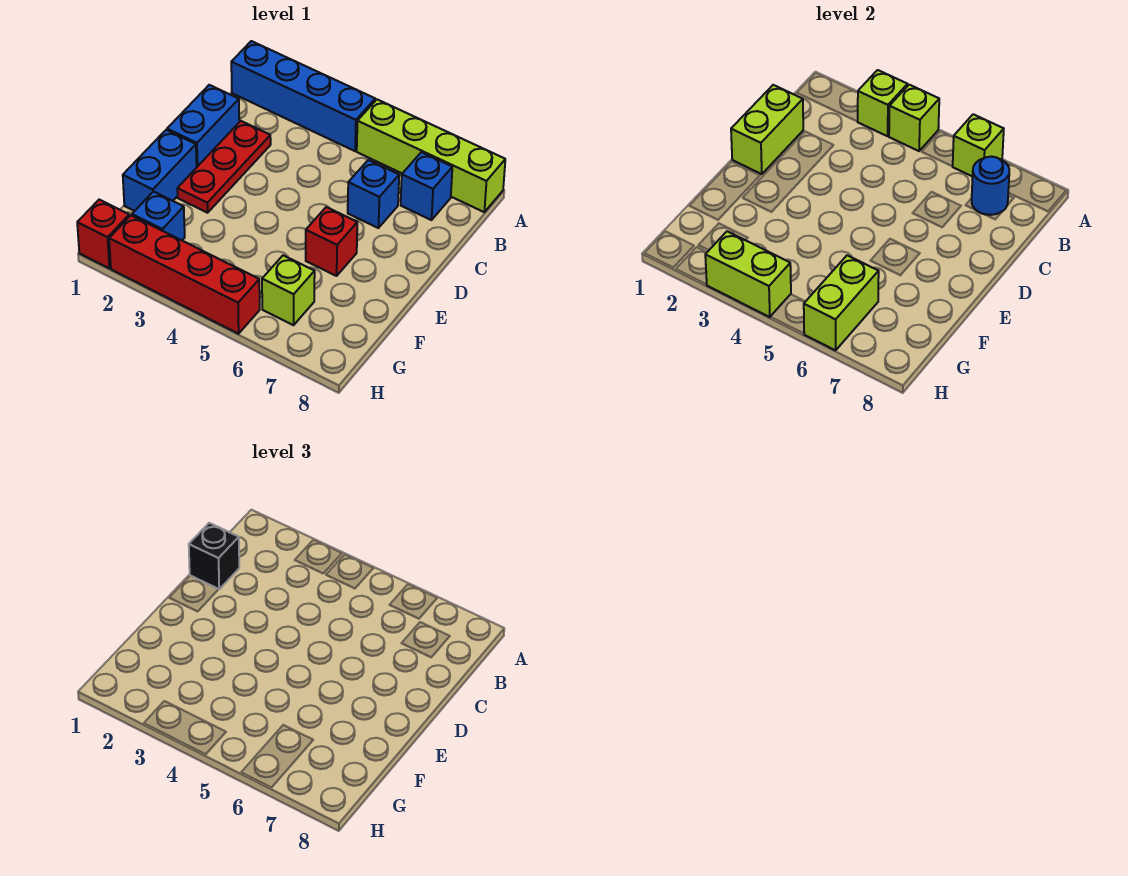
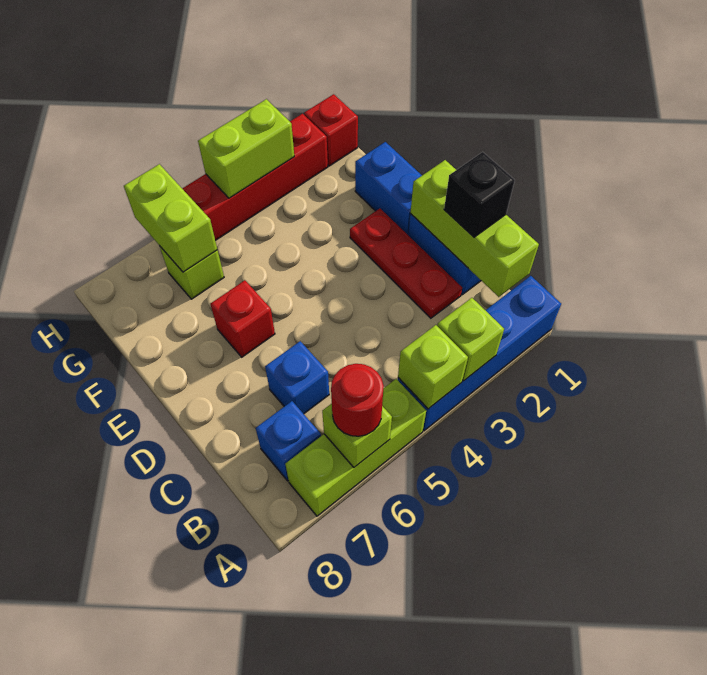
lime brick A5:A8 level 1 -> lime brick A5:A7 level 1
none -> red round brick A6 level 3
blue round brick B7 level 2 -> none
lime brick C1:D1 level 2 -> lime brick B1:D1 level 2
blue brick G2 level 1 -> none

